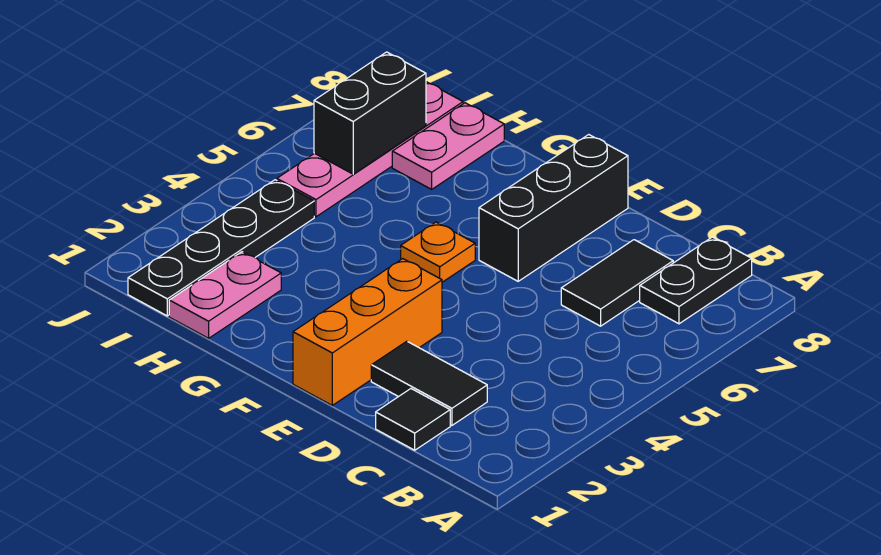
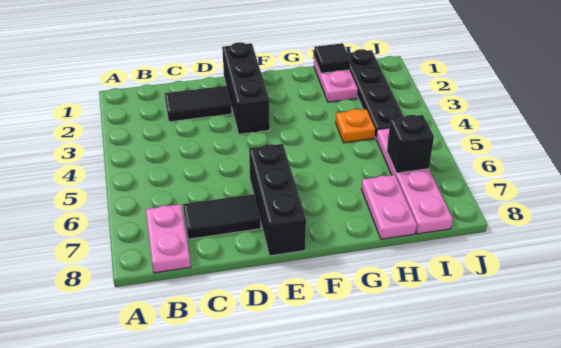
black plate B7:B8 level 1 -> pink plate B7:B8 level 1
black tile C1 level 1 -> black tile H1 level 2
black tile C6:C7 level 1 -> black tile C7:D7 level 1
orange brick E1:E3 level 1 -> black brick E1:E3 level 1
orange plate F5 level 1 -> orange plate H4 level 1
black brick I6:I7 level 2 -> black brick I6 level 2

